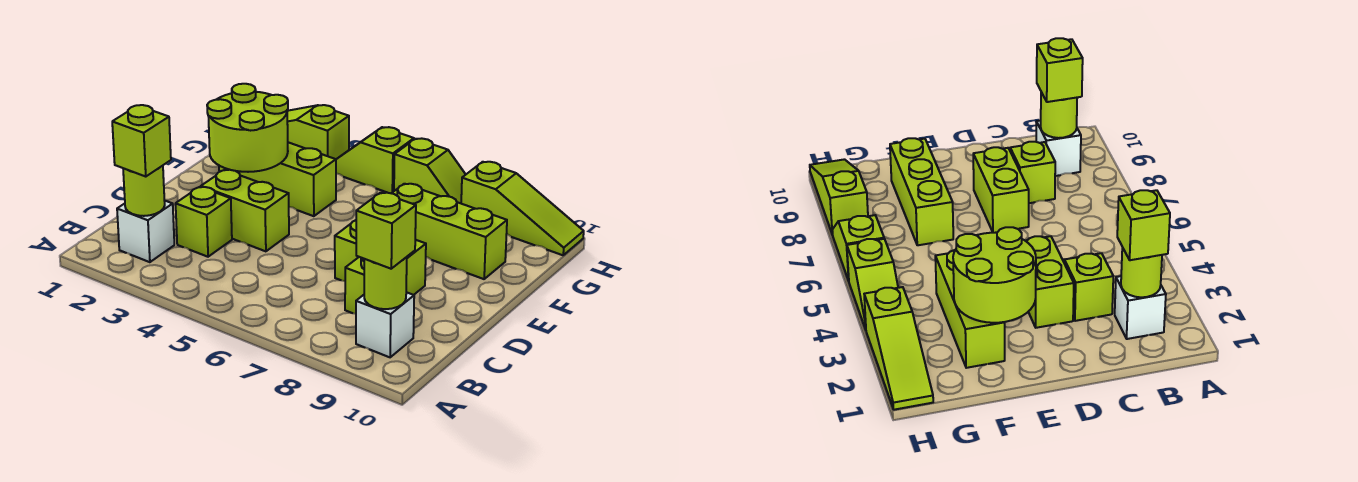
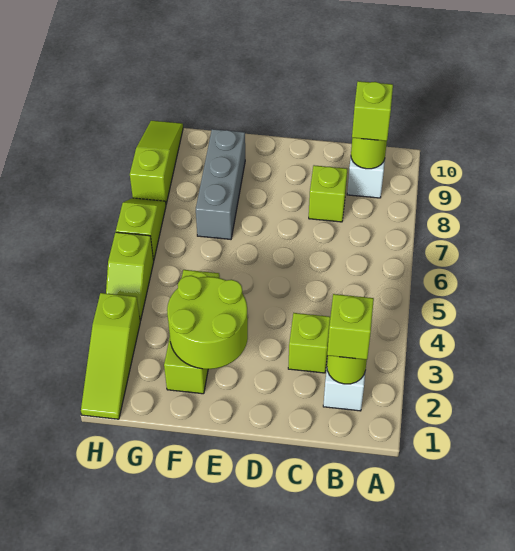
lime brick D3:D4 level 1 -> none
lime brick D7:D8 level 1 -> none
lime brick F7:F9 level 1 -> grey brick F7:F9 level 1

